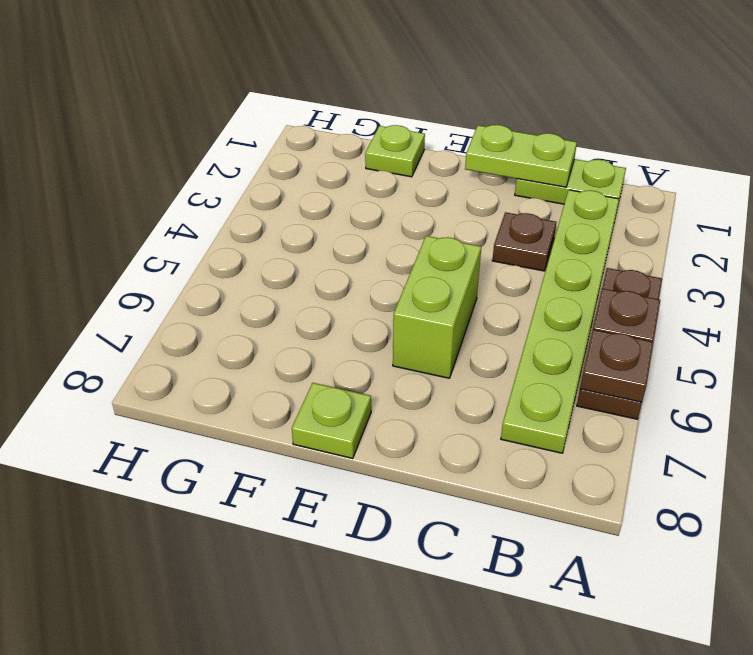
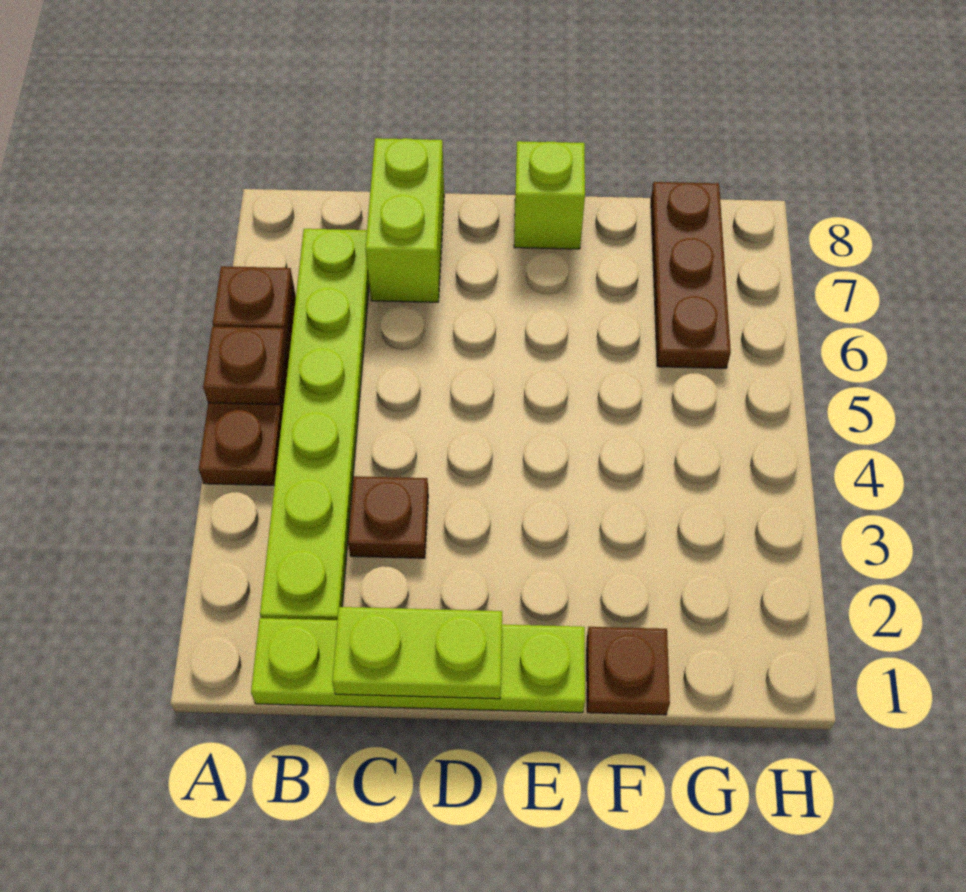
lime plate B1:C1 level 1 -> lime plate B1:E1 level 1
lime brick D5:D6 level 1 -> lime brick C7:C8 level 1
lime plate E8 level 1 -> lime brick E8 level 1
lime plate F1 level 1 -> brown plate F1 level 1
none -> brown plate G6:G8 level 1

